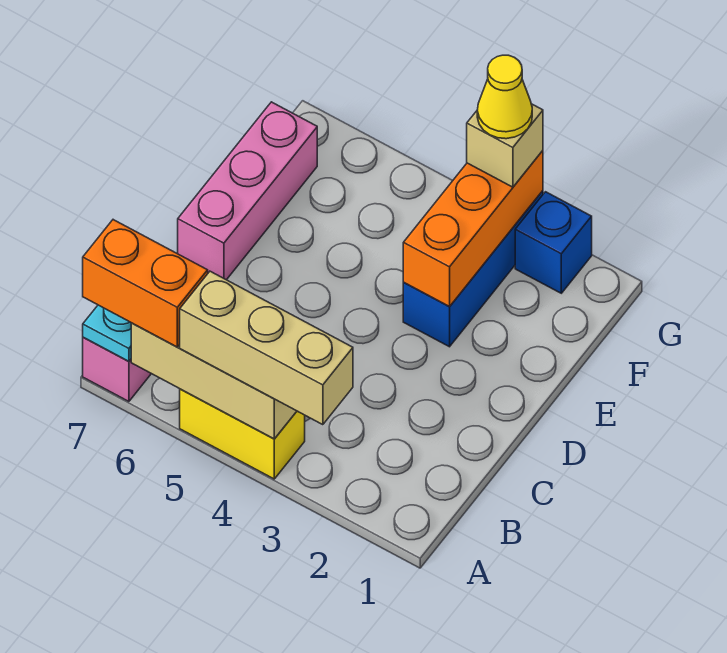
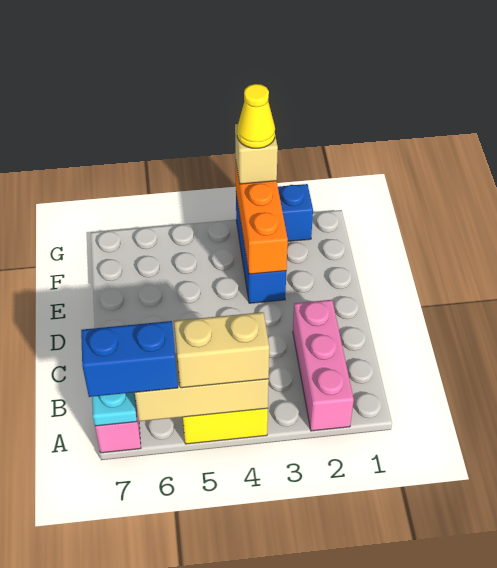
tan brick A3:A5 level 3 -> tan brick A4:A5 level 3
orange brick A6:A7 level 3 -> blue brick A6:A7 level 3
pink brick D7:F7 level 1 -> pink brick A2:C2 level 1

